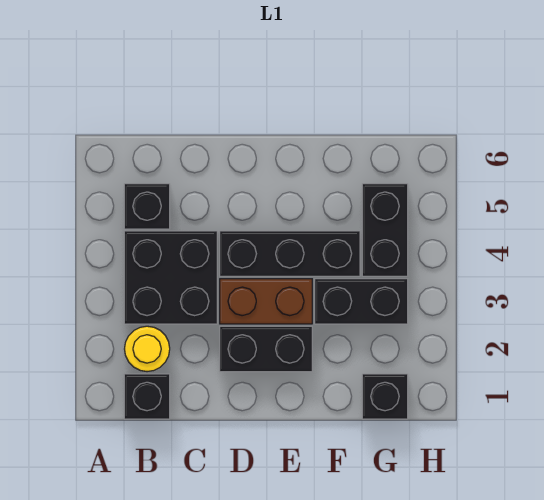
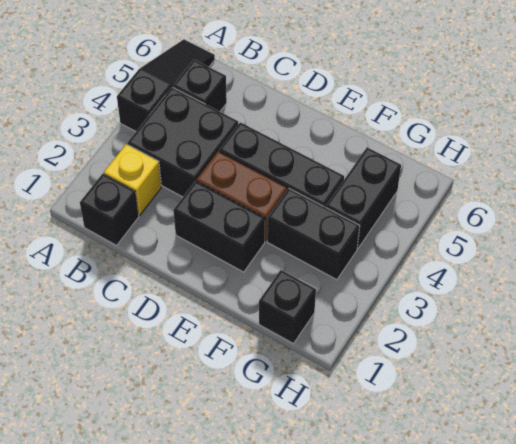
none -> black slope A4:A6 level 1 top 4
yellow round brick B2 level 1 -> yellow brick B2 level 1

